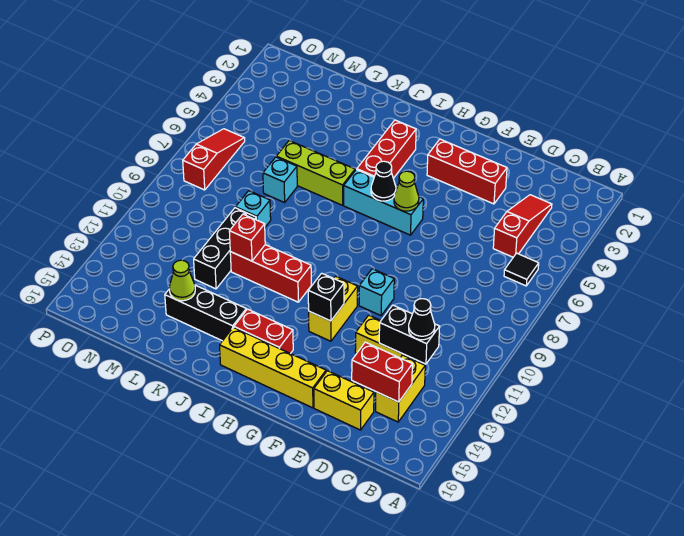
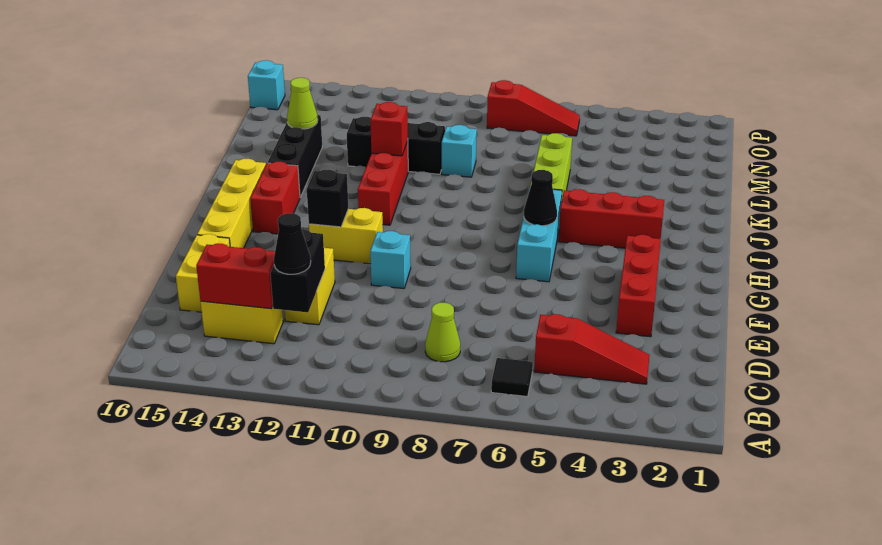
red brick C14:D14 level 2 -> red brick C13:C14 level 2
lime cone G6 level 2 -> lime cone C8 level 1
cyan brick L7 level 1 -> cyan brick O16 level 1

